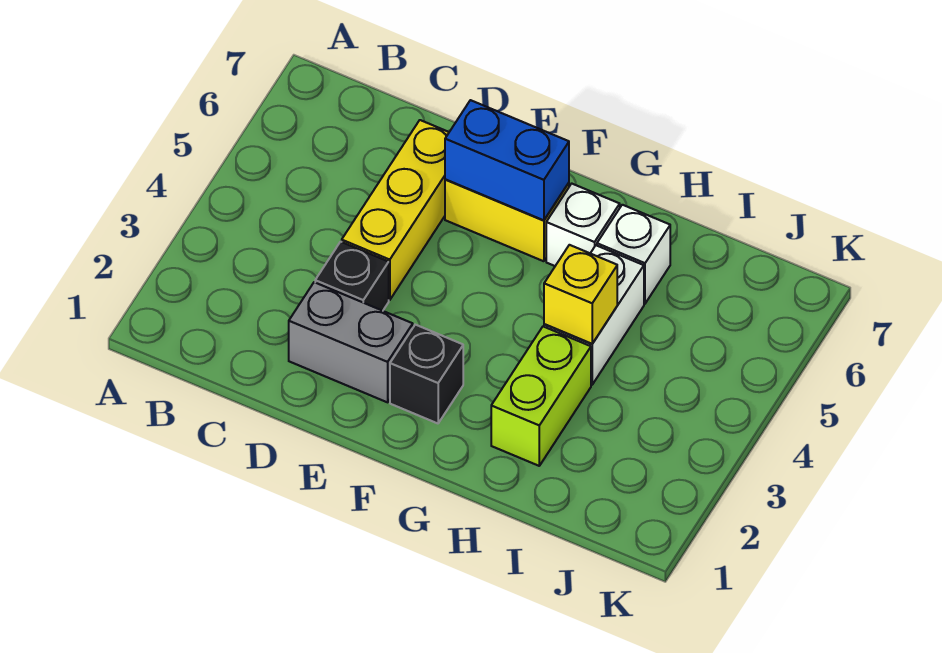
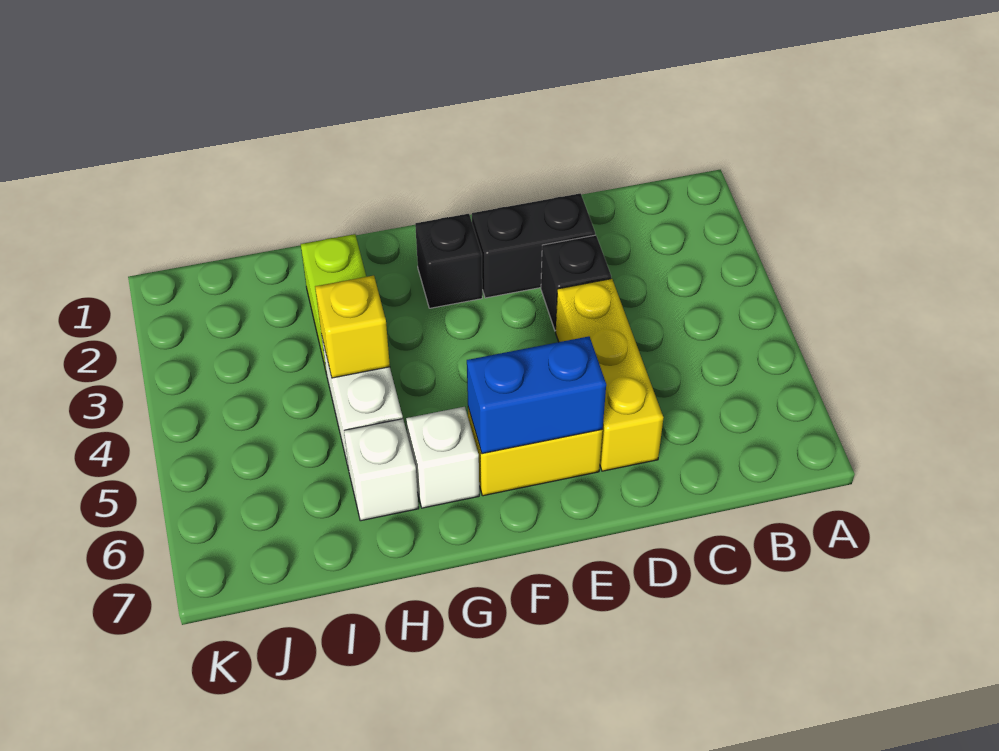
grey brick D2:E2 level 1 -> black brick D2:E2 level 1

